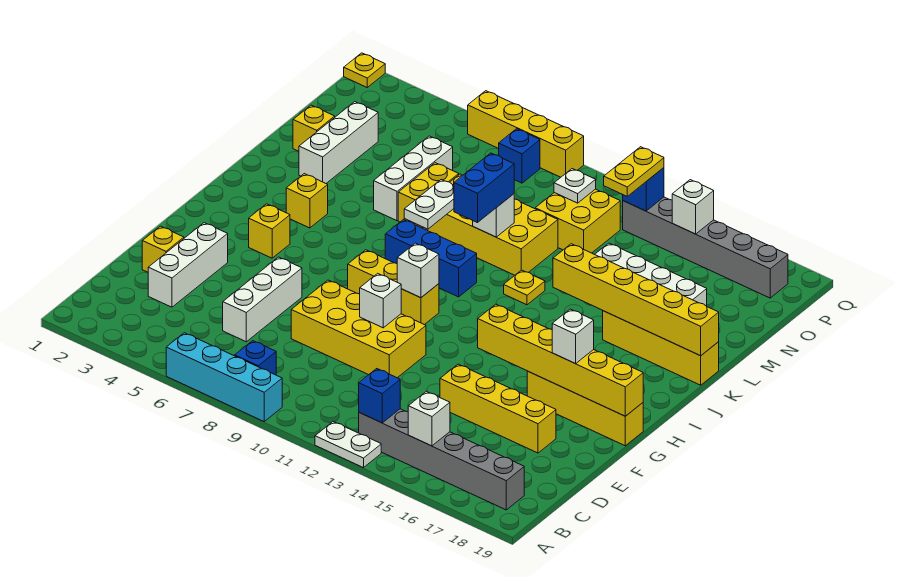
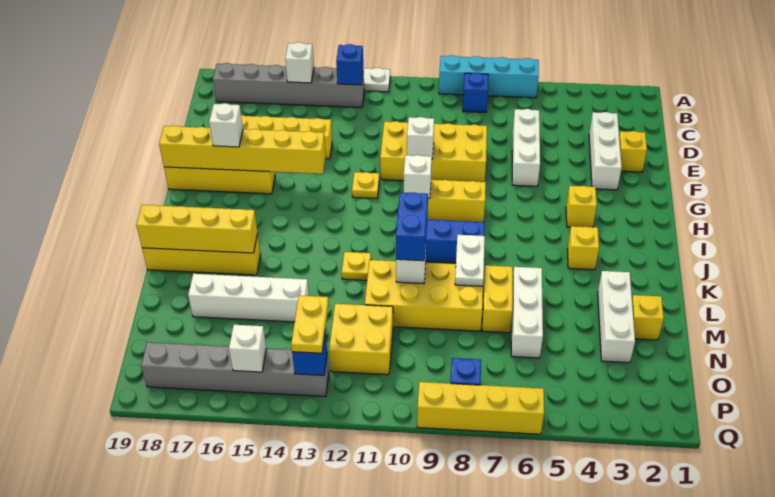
yellow brick K14:K19 level 2 -> yellow brick K16:K19 level 2
white plate O11 level 2 -> none
yellow plate Q1 level 1 -> yellow plate G12 level 1

